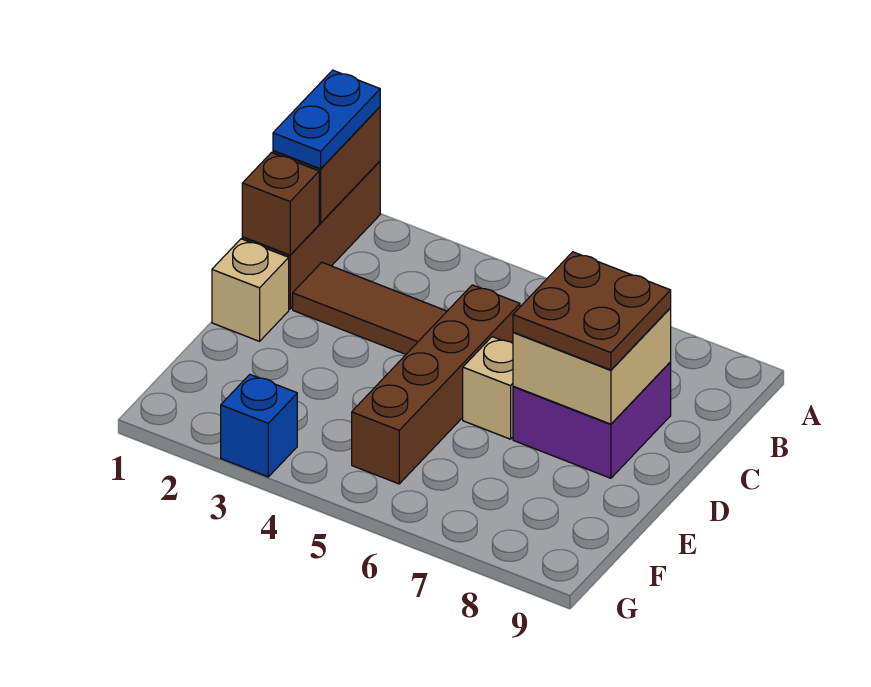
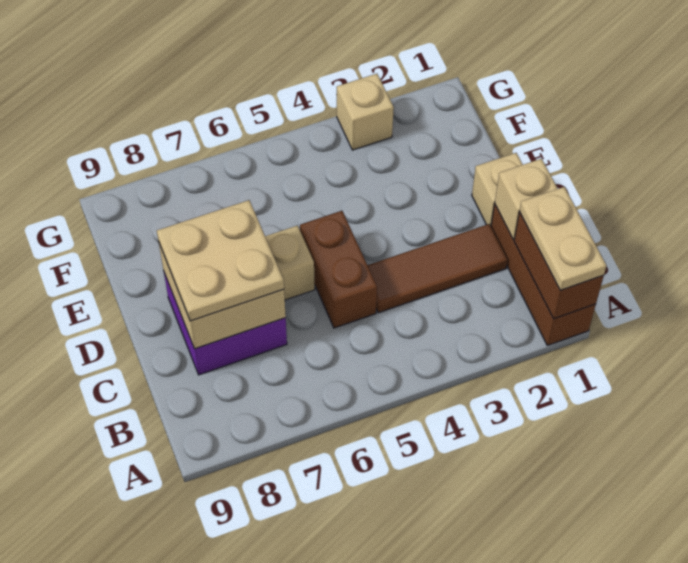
blue plate A1:B1 level 3 -> tan plate A1:B1 level 3
brown brick C1 level 2 -> tan brick C1 level 2
brown brick C5:F5 level 1 -> brown brick C5:D5 level 1
brown plate C7:D8 level 3 -> tan plate C7:D8 level 3
blue brick G3 level 1 -> tan brick G3 level 1

